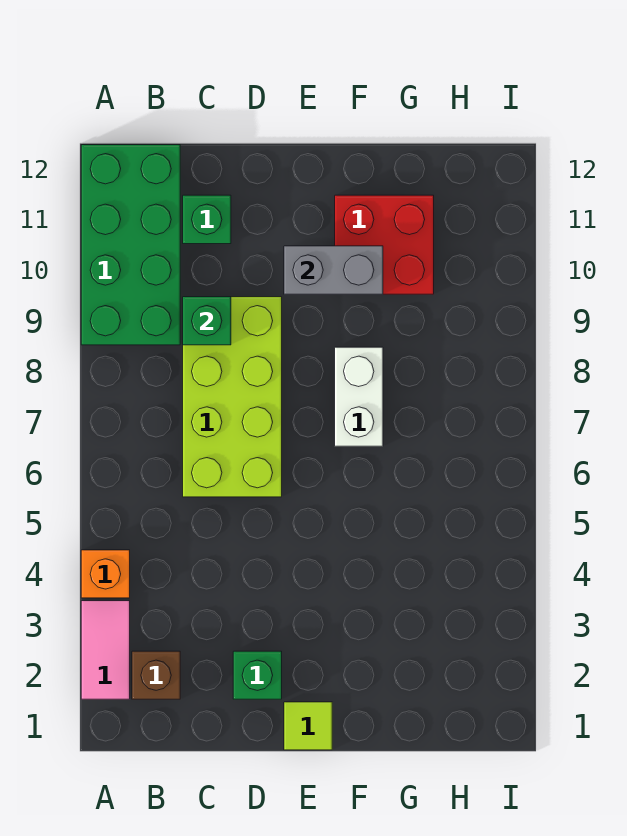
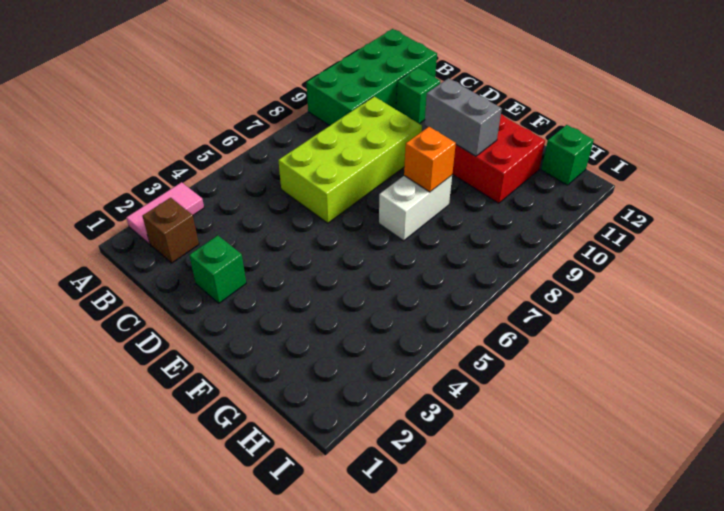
orange brick A4 level 1 -> orange brick F8 level 2
green brick C9 level 2 -> green brick H12 level 1
lime tile E1 level 1 -> none

